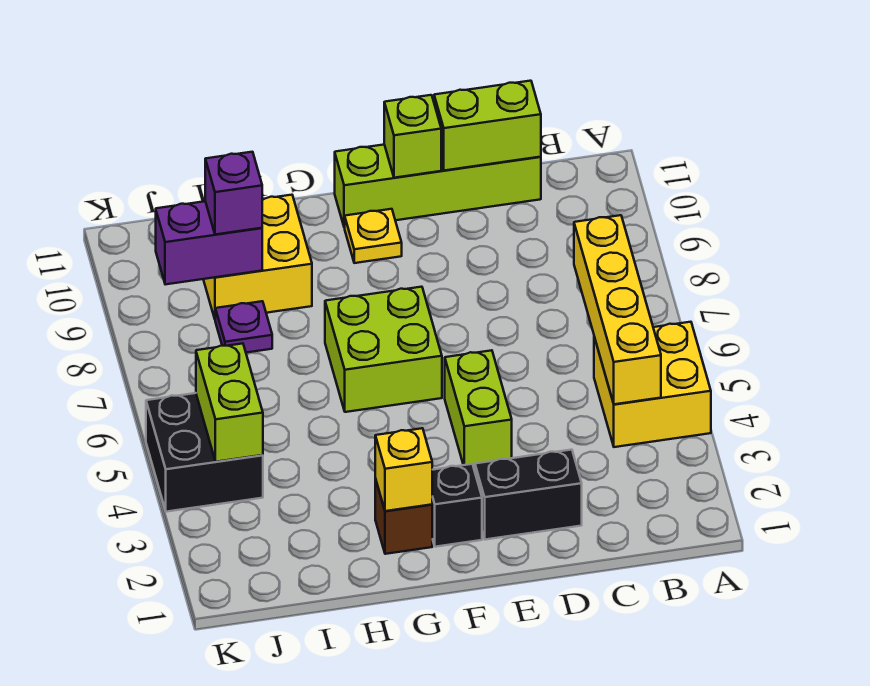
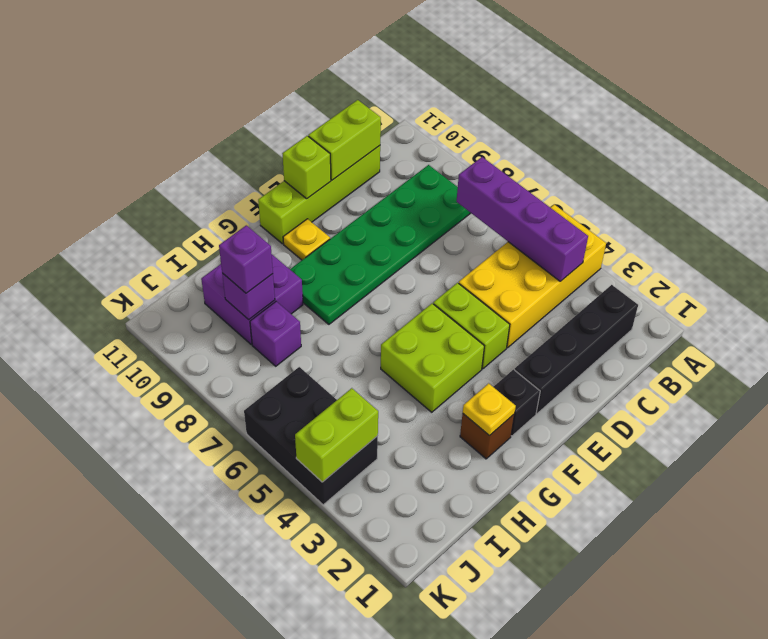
yellow brick A4:B5 level 1 -> yellow brick A4:D5 level 1
yellow brick B4:B7 level 2 -> purple brick B4:B7 level 2
none -> green plate B8:G9 level 1
black brick D2:E2 level 1 -> black brick B2:E2 level 1
lime brick F6:G7 level 1 -> lime brick F4:G5 level 1
yellow brick G2 level 2 -> yellow plate G2 level 2
yellow brick H9:I10 level 1 -> purple brick H9:I10 level 1
purple plate I8 level 1 -> purple brick I8 level 1
purple brick I9:J9 level 2 -> purple brick I9 level 2
black brick J4:K5 level 1 -> black brick J4:K6 level 1
lime brick J4:J5 level 2 -> lime brick J4:K4 level 2

